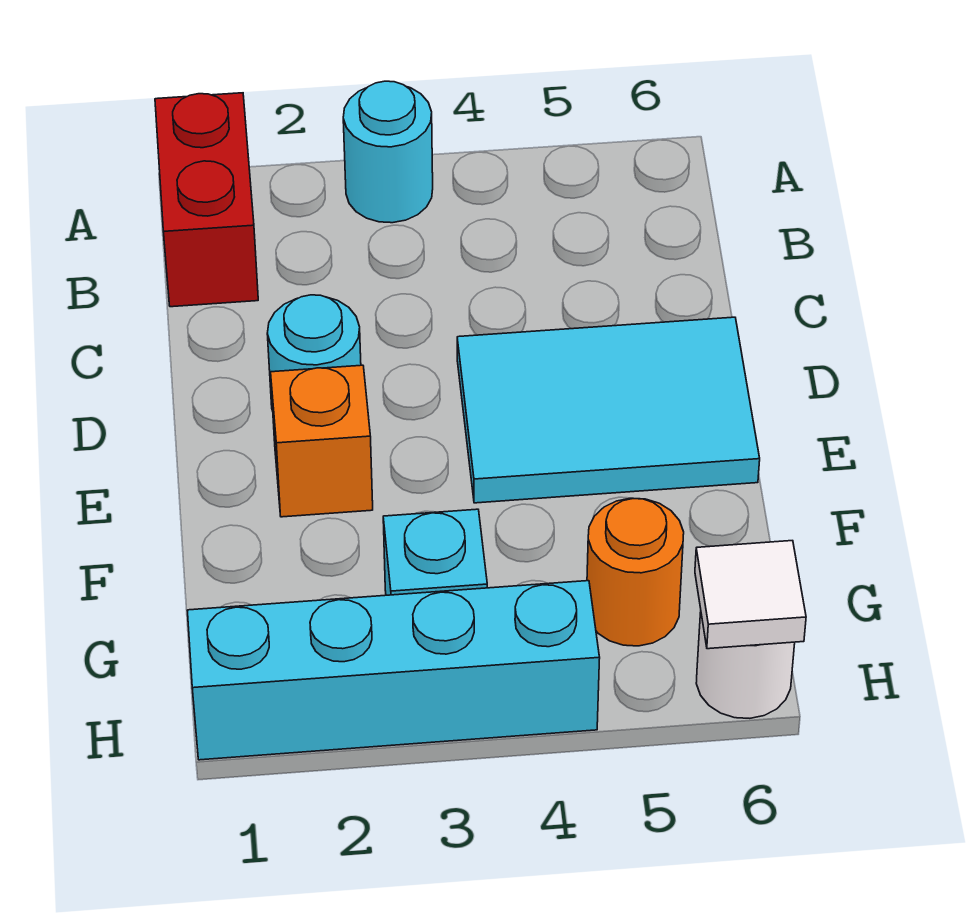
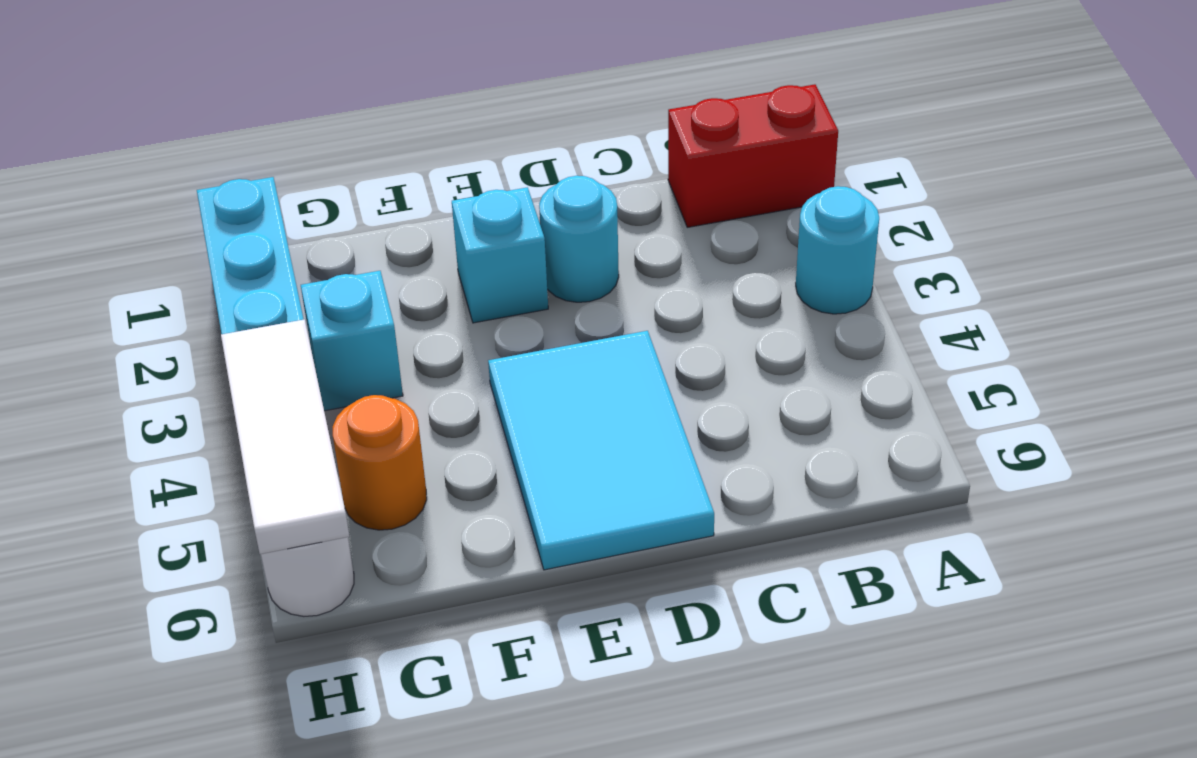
orange brick E2 level 1 -> cyan brick E2 level 1
white tile H6 level 2 -> white tile H4:H6 level 2

